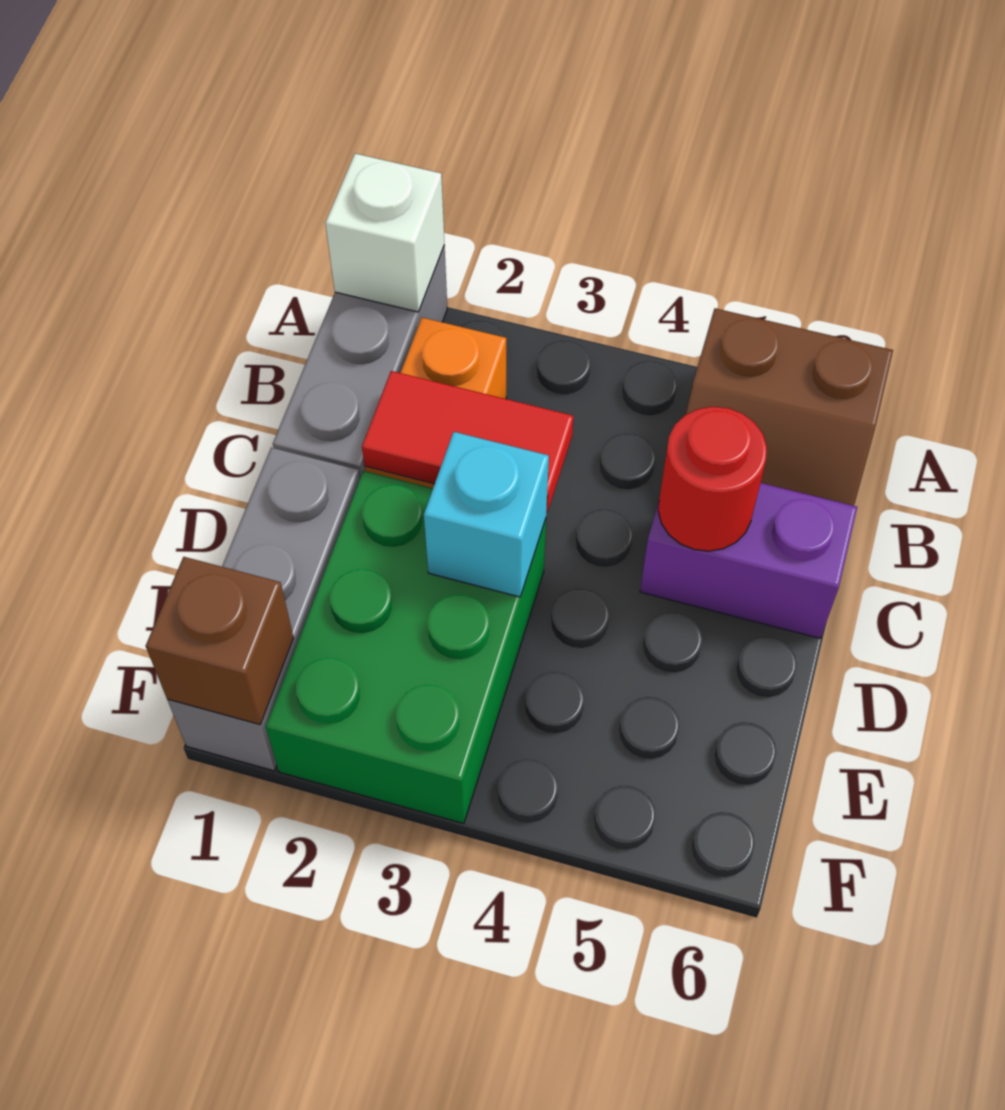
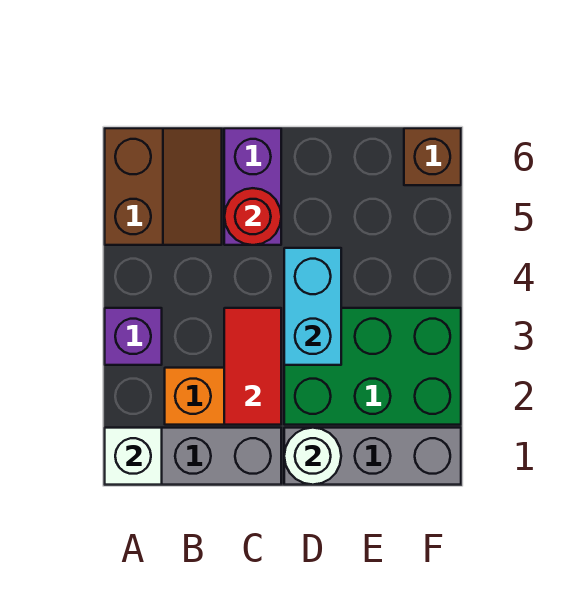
none -> purple brick A3 level 1
none -> white round brick D1 level 2
cyan brick D3 level 2 -> cyan brick D3:D4 level 2
brown brick F1 level 2 -> brown brick F6 level 1

